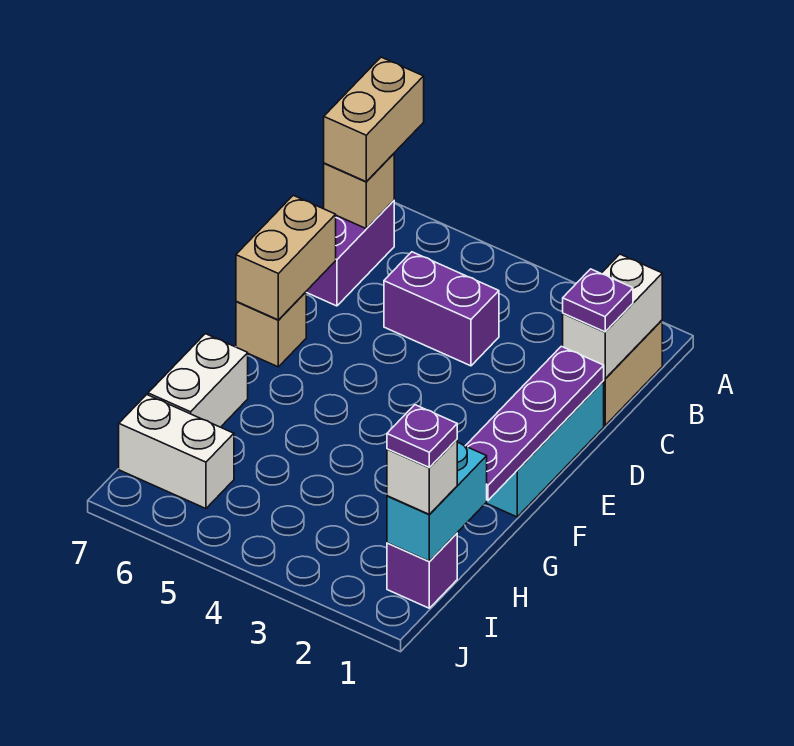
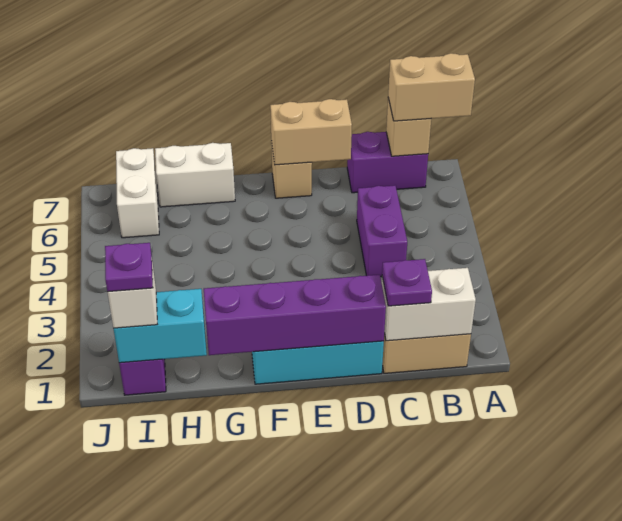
purple plate D1:G1 level 2 -> purple brick D1:G1 level 2

